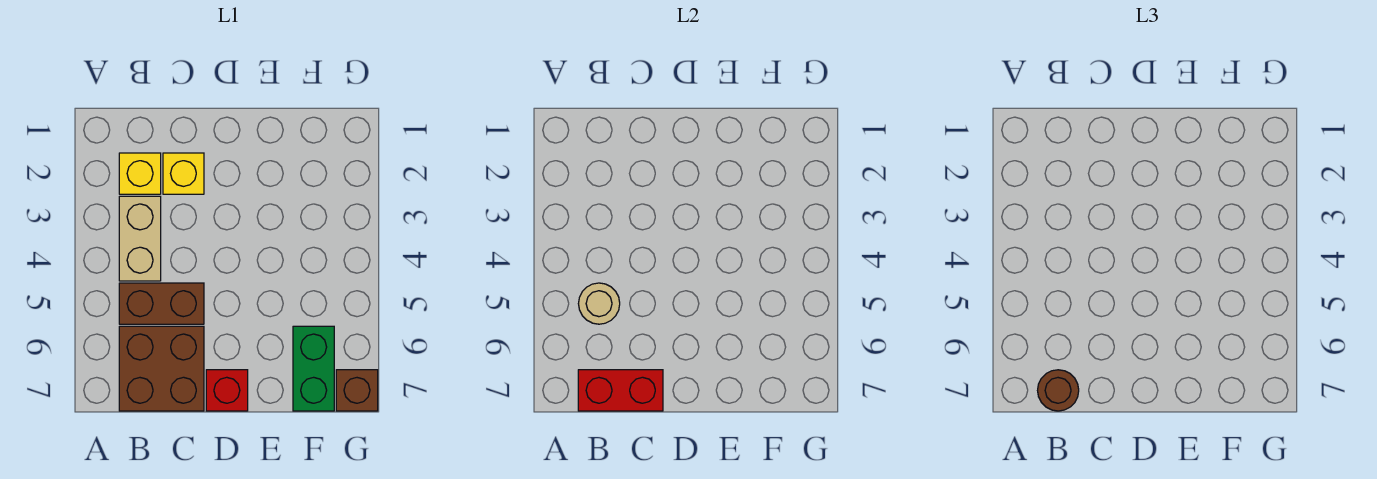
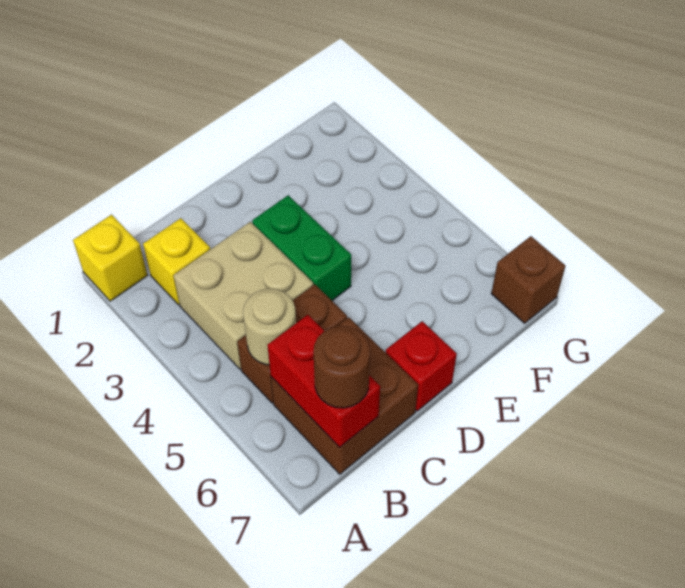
tan brick B3:B4 level 1 -> tan brick B3:C4 level 1
red brick B7:C7 level 2 -> red brick B6:B7 level 2
yellow brick C2 level 1 -> yellow brick A1 level 1
green brick F6:F7 level 1 -> green brick D3:D4 level 1

